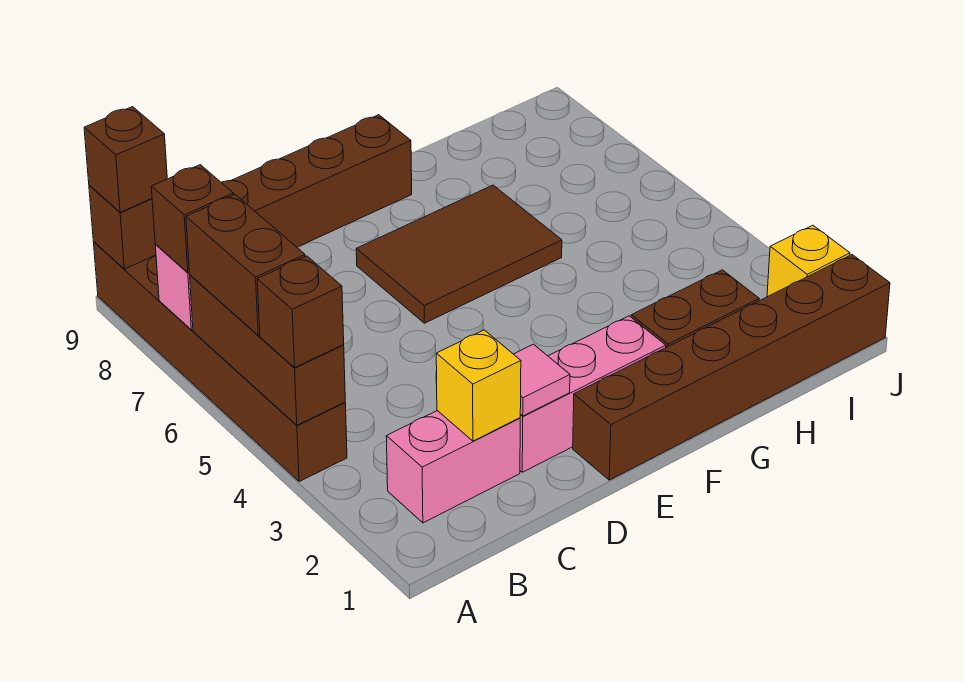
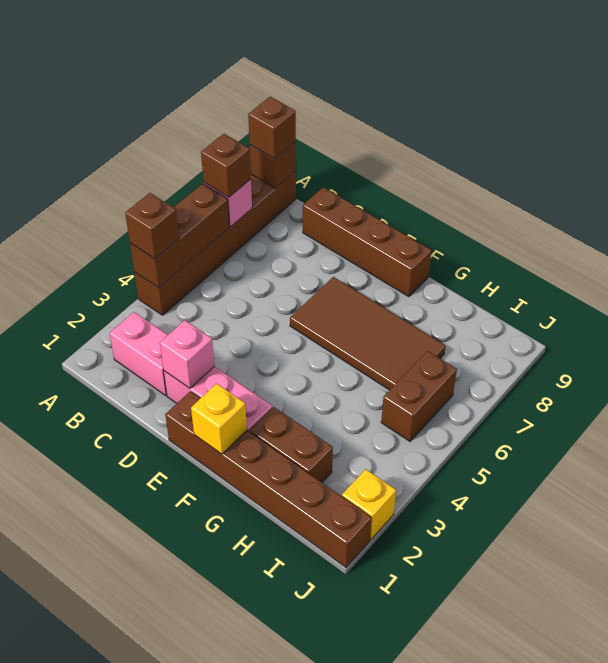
brown brick A5:A6 level 3 -> brown brick I5:I6 level 1
yellow brick C2 level 2 -> yellow brick F1 level 2
pink tile D2 level 2 -> pink brick D2 level 2
brown tile E6:G7 level 1 -> brown tile E6:H7 level 1

